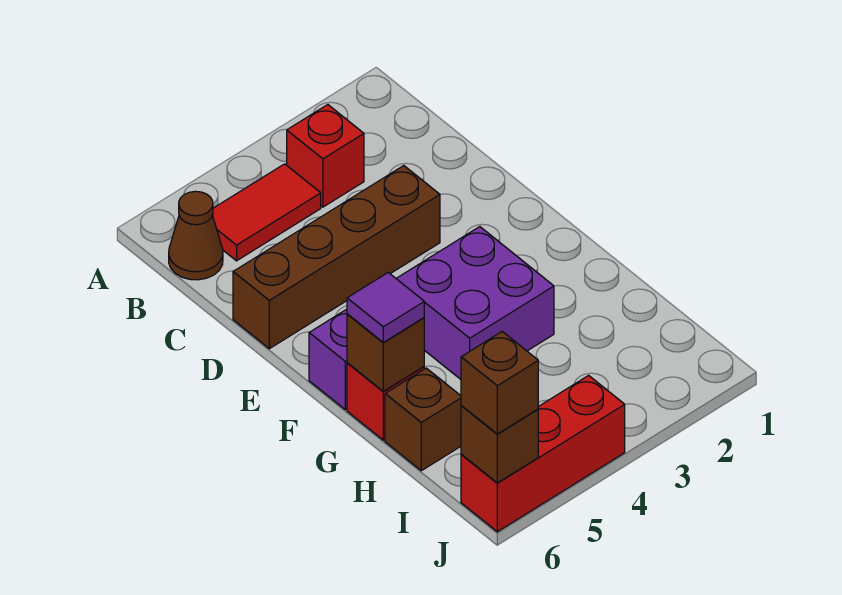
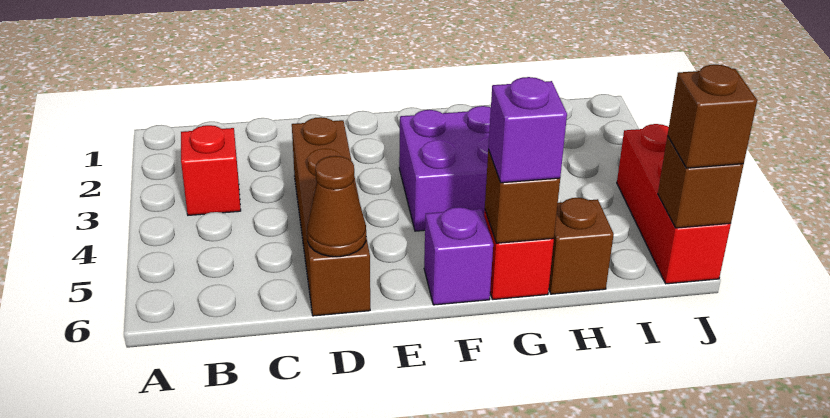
red tile B4:B5 level 1 -> none
brown cone B6 level 1 -> brown cone D6 level 2
purple tile G6 level 3 -> purple brick G6 level 3

